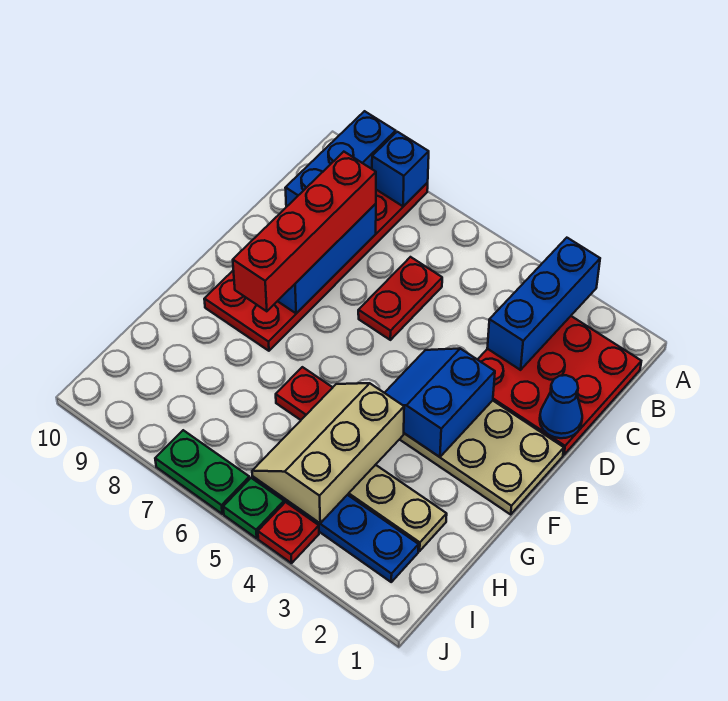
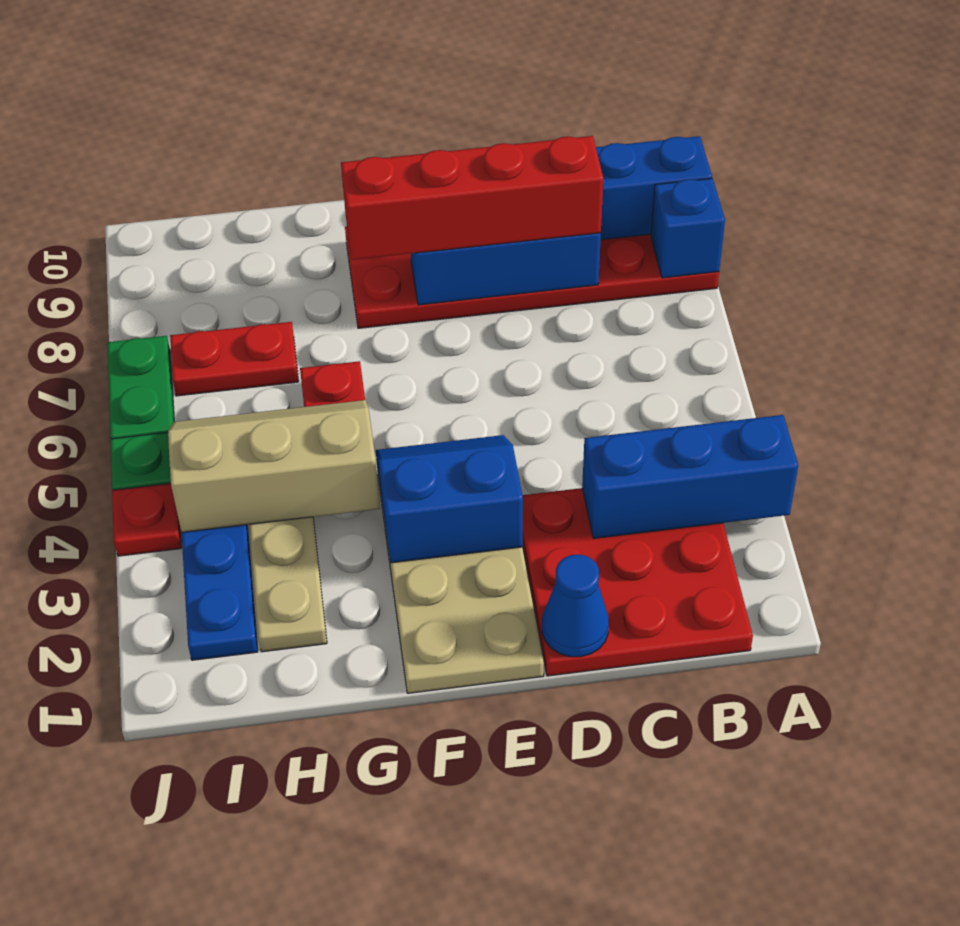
red plate C6:D6 level 1 -> red plate H7:I7 level 1

